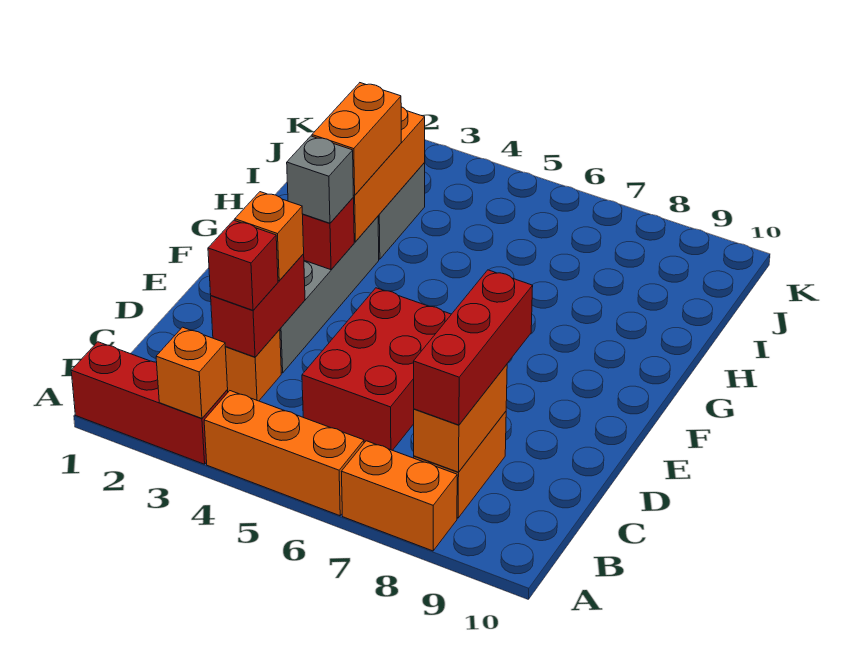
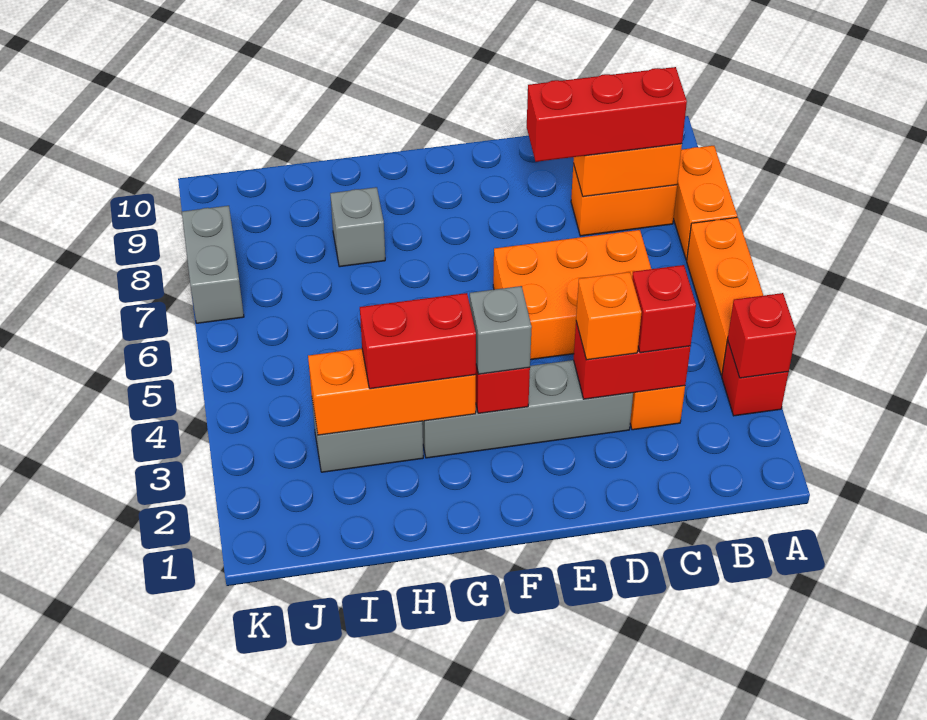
red brick A1:A3 level 1 -> red brick A3 level 1
orange brick A3 level 2 -> red brick A3 level 2
red brick C5:E6 level 1 -> orange brick C5:E6 level 1
orange brick G3:H3 level 3 -> red brick G3:H3 level 3
none -> grey brick H8 level 1
none -> grey brick K7:K8 level 1

